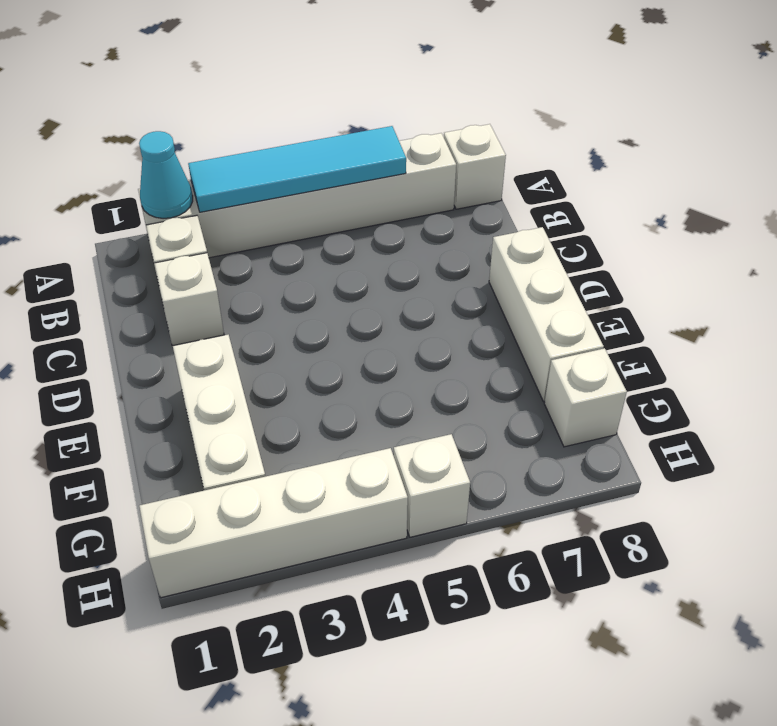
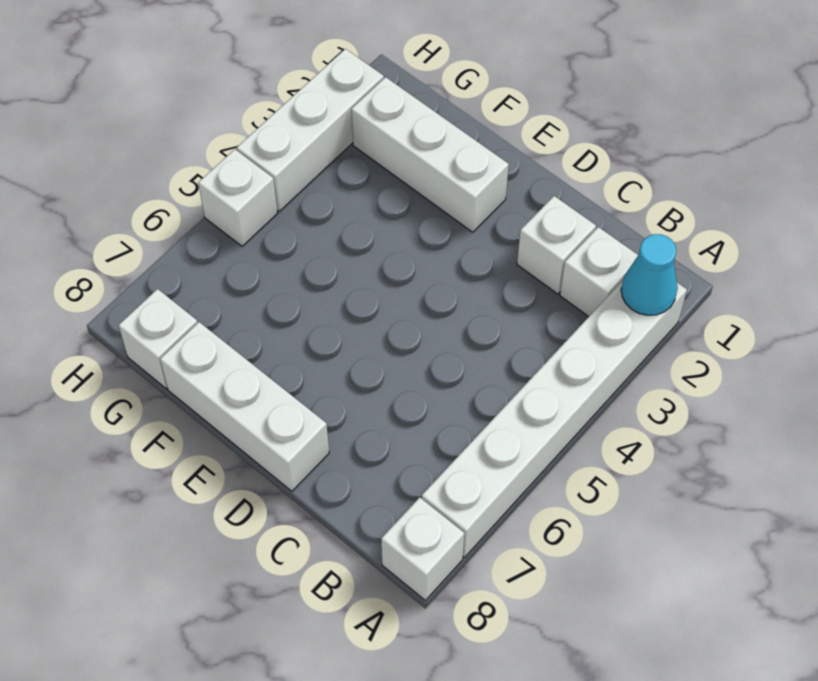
cyan tile A3:A6 level 2 -> none
white brick H1:H4 level 1 -> white brick H2:H4 level 1

